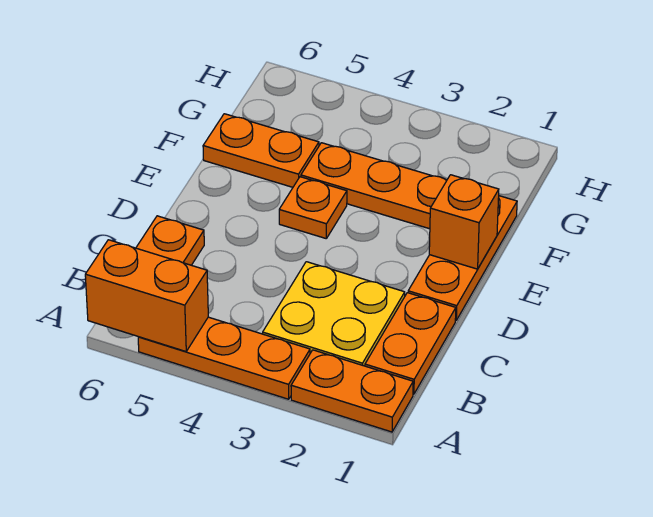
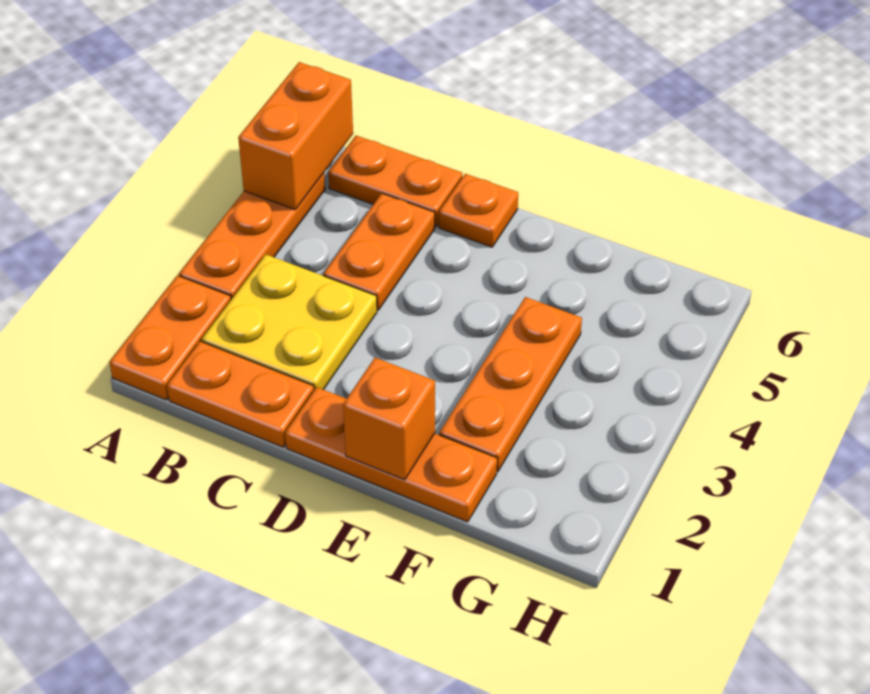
orange plate E4 level 1 -> orange plate D6 level 1
orange plate F5:F6 level 1 -> orange plate C4:C5 level 1

